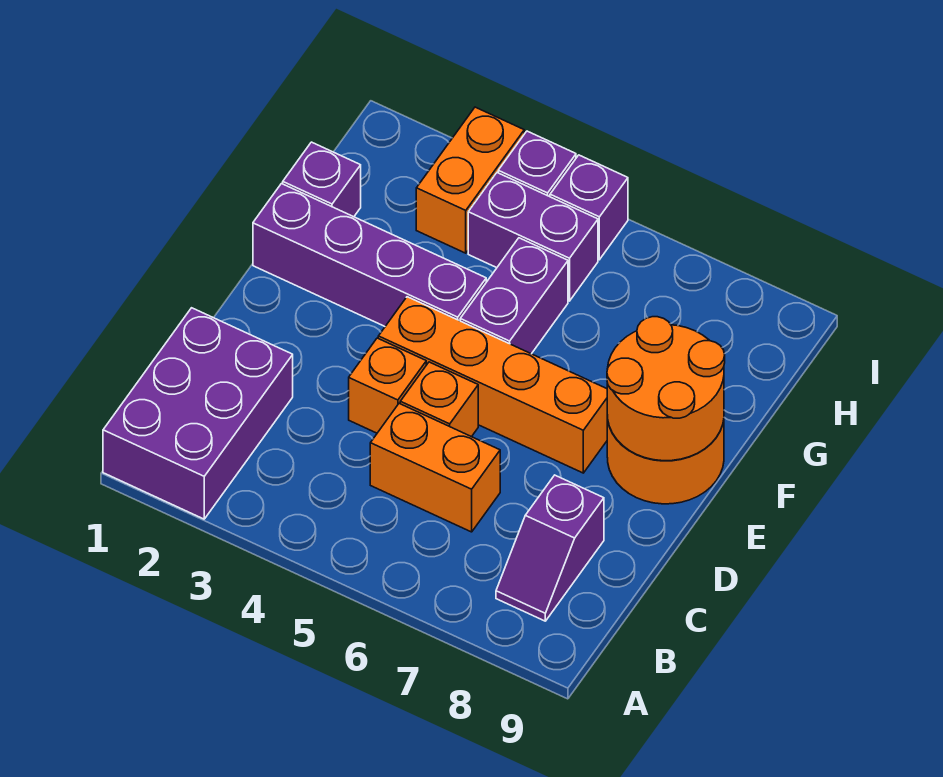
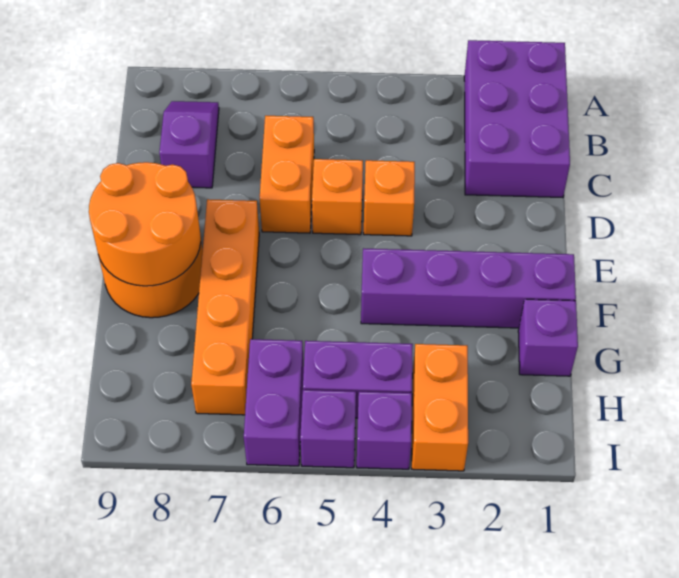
orange brick C5:C6 level 1 -> orange brick C6:D6 level 1
orange brick E4:E7 level 1 -> orange brick E7:H7 level 1
purple brick F5:G5 level 1 -> purple brick H6:I6 level 1

